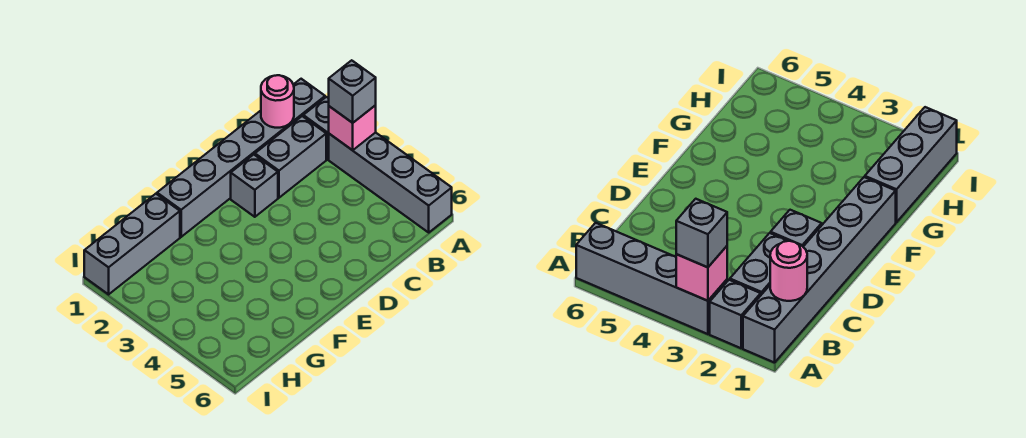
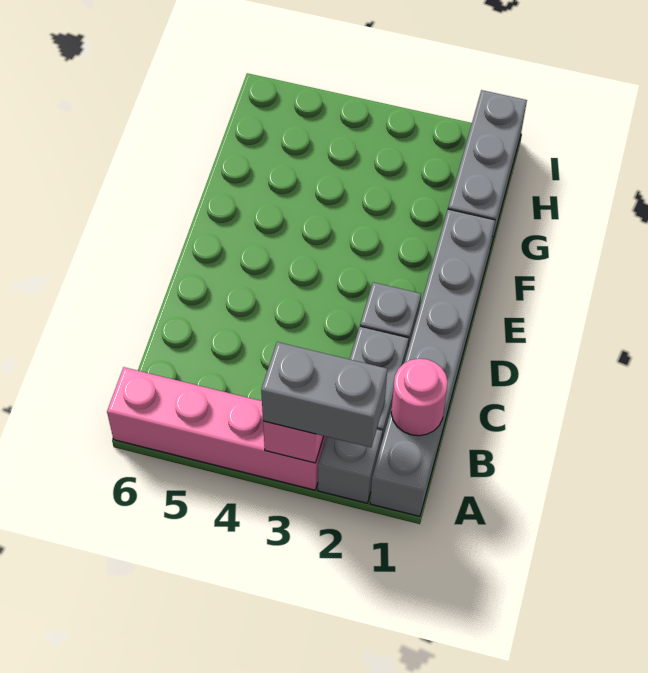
grey brick A3:A6 level 1 -> pink brick A3:A6 level 1
grey brick A3 level 3 -> grey brick A2:A3 level 3

